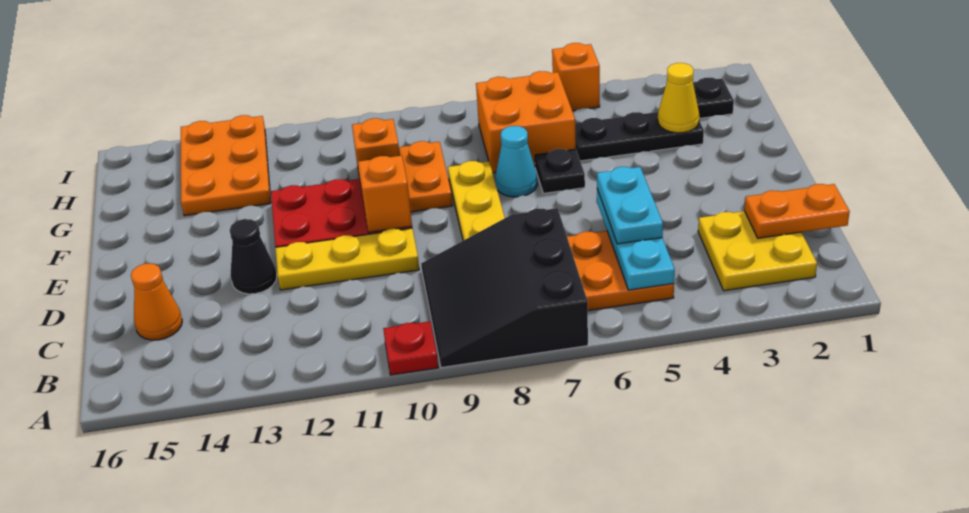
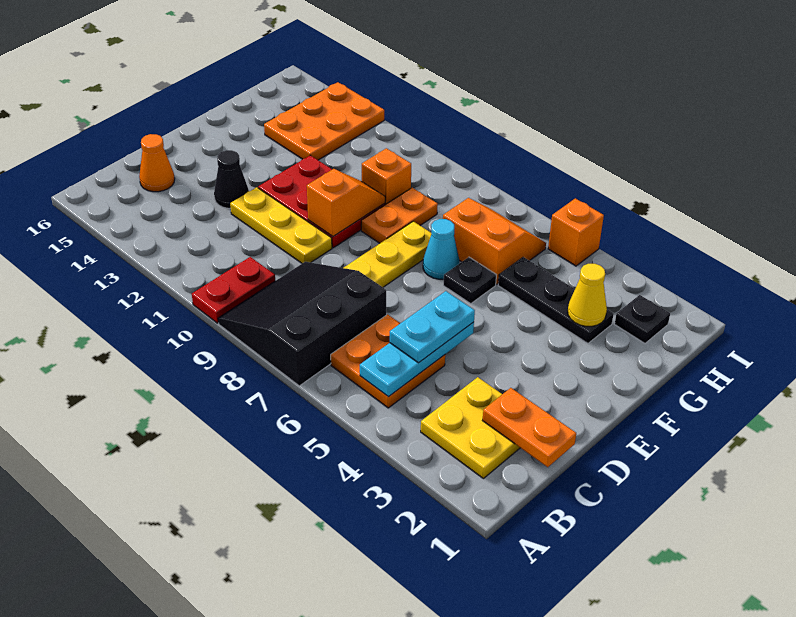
red plate A10 level 1 -> red plate A10:B10 level 1
orange brick G6:H7 level 1 -> orange slope G6:H7 level 1 top G

